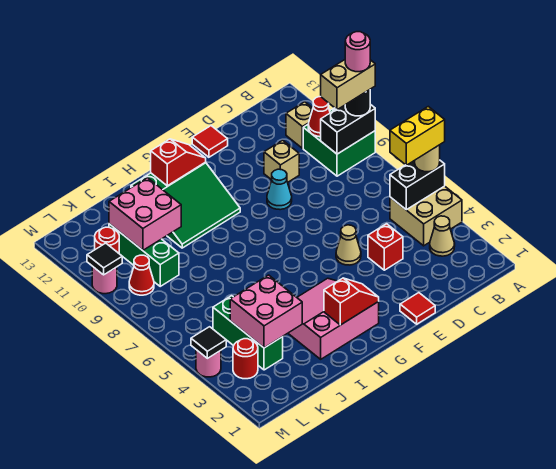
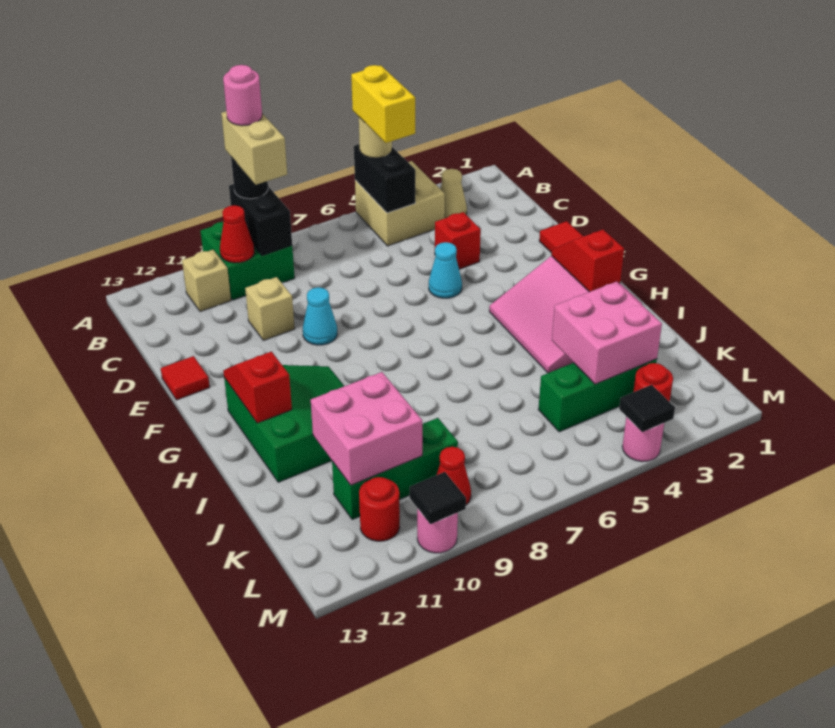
tan cone E5 level 1 -> cyan cone E5 level 1

